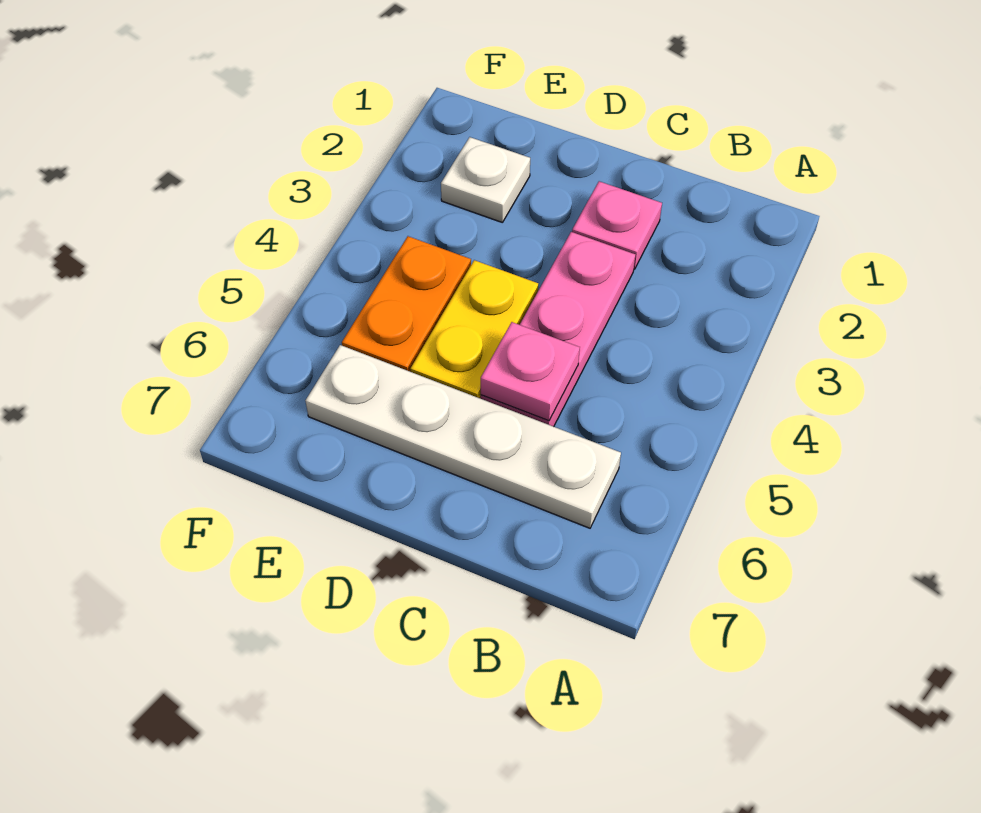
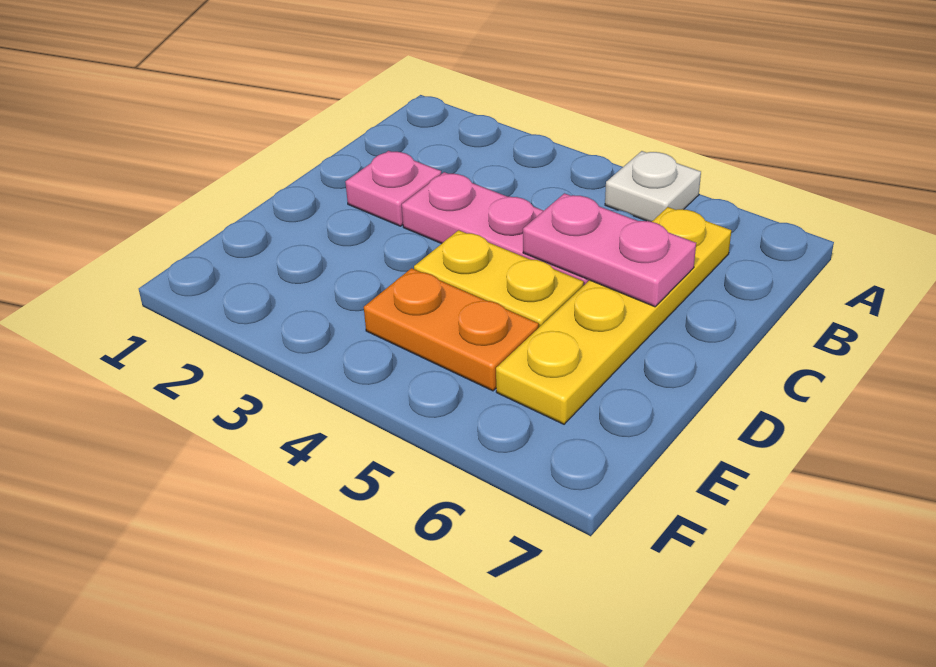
white plate B6:E6 level 1 -> yellow plate B6:E6 level 1
pink plate C5 level 2 -> pink plate C5:C6 level 2
white plate E2 level 1 -> white plate A5 level 1

